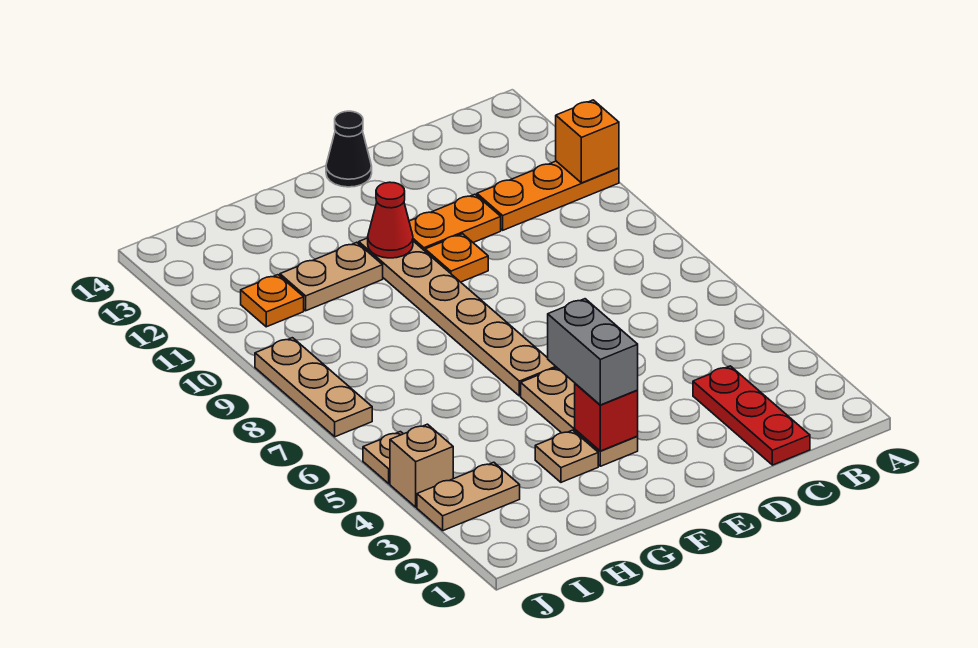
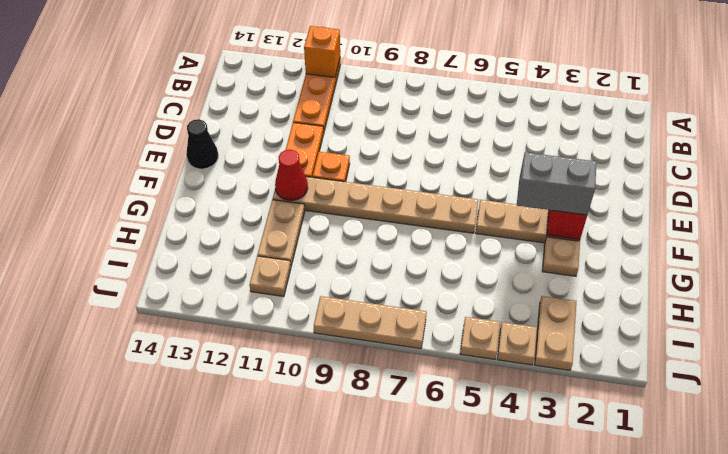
red plate C1:C3 level 1 -> none
orange plate I11 level 1 -> tan plate I11 level 1
tan brick J4 level 1 -> tan plate J4 level 1

